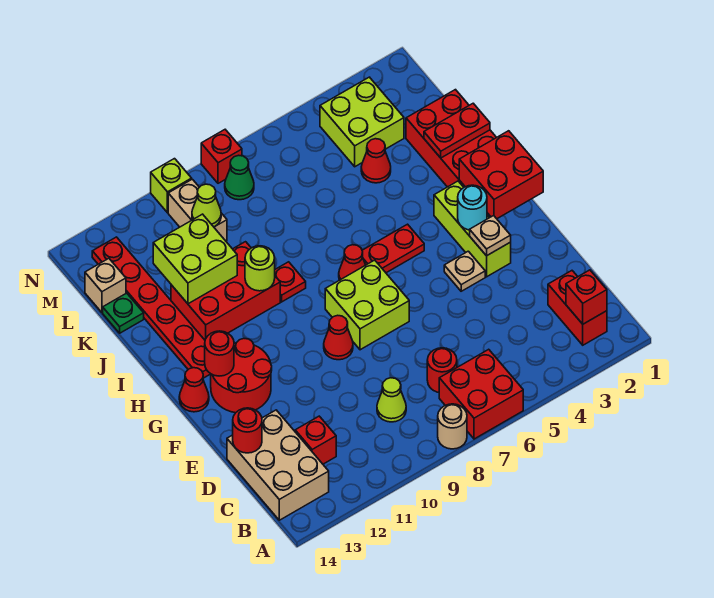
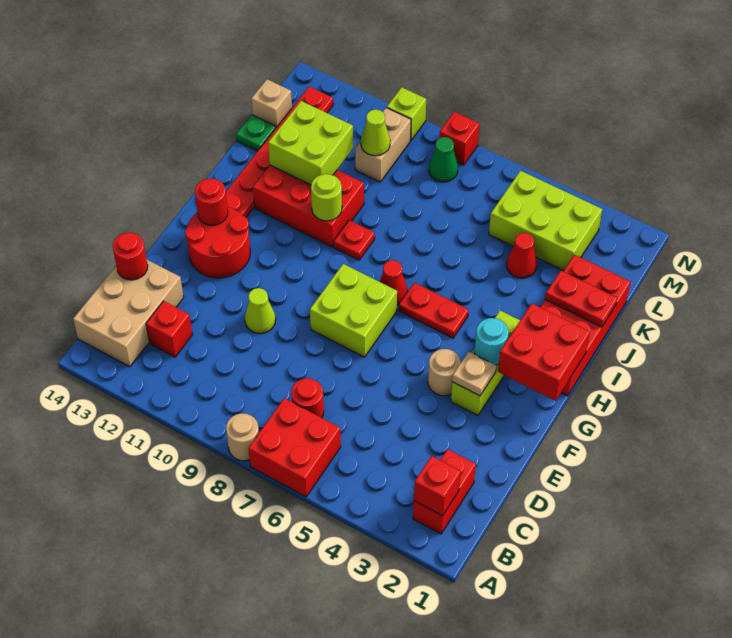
lime cone C9 level 1 -> lime cone E10 level 1
tan plate F4 level 1 -> tan round brick F4 level 1
red cone F9 level 1 -> none
red cone G14 level 1 -> none
lime brick L3:M4 level 1 -> lime brick L3:M5 level 1

